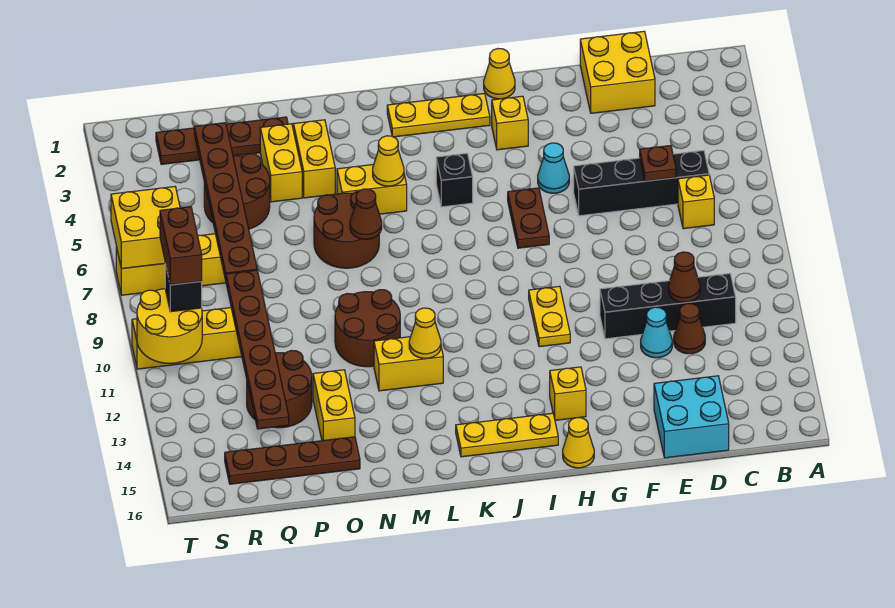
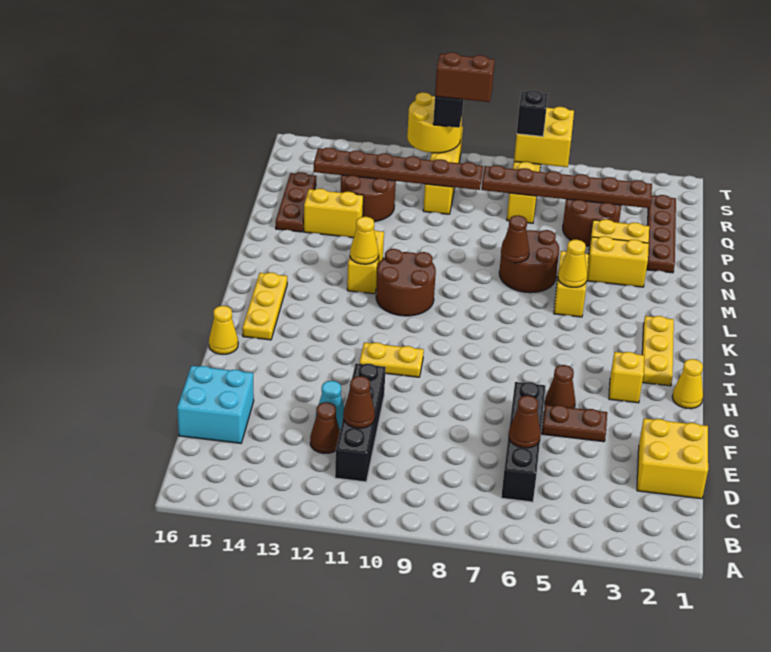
yellow brick C7 level 1 -> none
brown plate D6 level 2 -> brown cone D6 level 2
cyan cone G5 level 1 -> brown cone G5 level 1
brown plate H6:H7 level 1 -> brown plate F4:F5 level 1
yellow brick H14 level 1 -> none
black brick J5 level 1 -> black brick S7 level 3
brown round brick M10:N11 level 1 -> brown round brick K10:L11 level 1
brown plate O15:R15 level 1 -> brown plate O15:Q15 level 1

